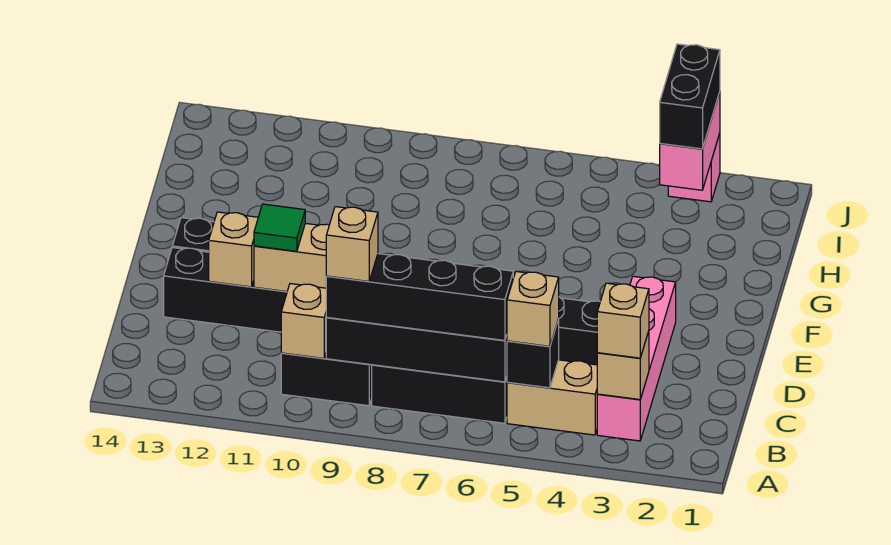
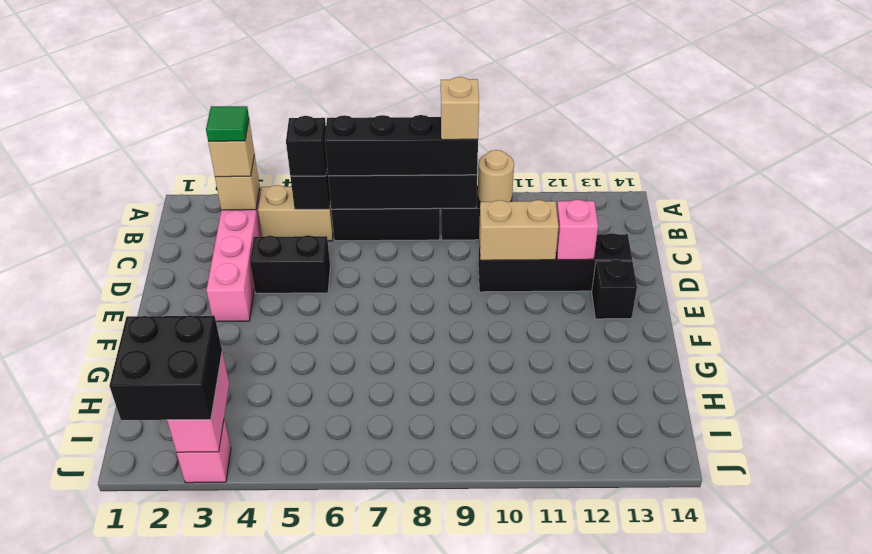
tan brick B5 level 3 -> black brick B5 level 3
tan brick B10 level 2 -> tan round brick B10 level 2
green tile D11 level 3 -> green tile B3 level 4
tan brick D12 level 2 -> pink brick D12 level 2
black brick I3:J3 level 3 -> black brick I2:J3 level 3

